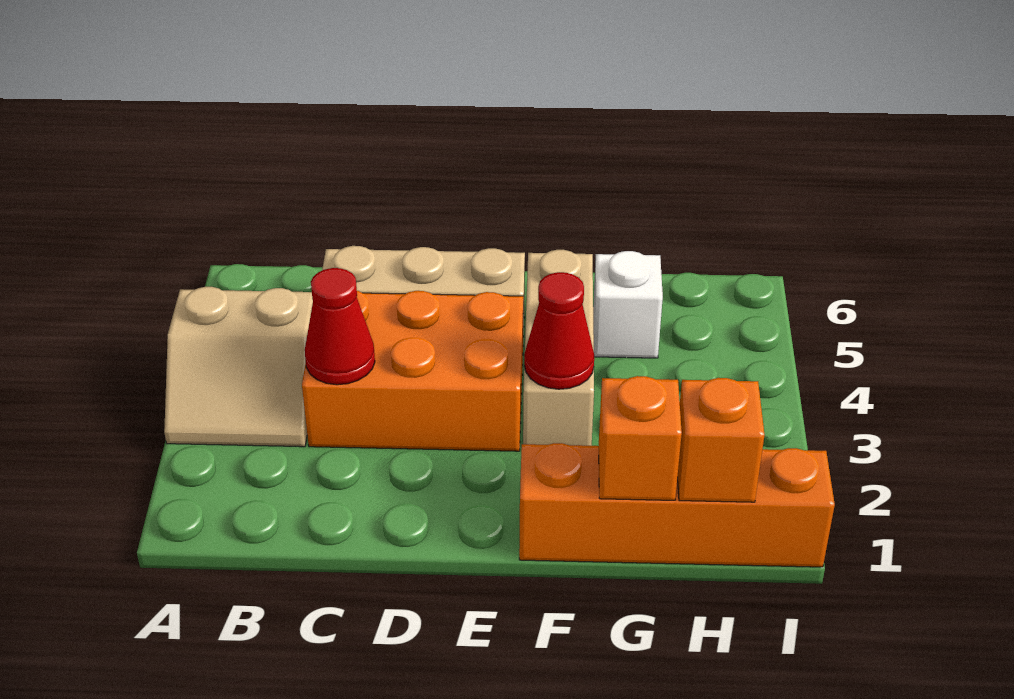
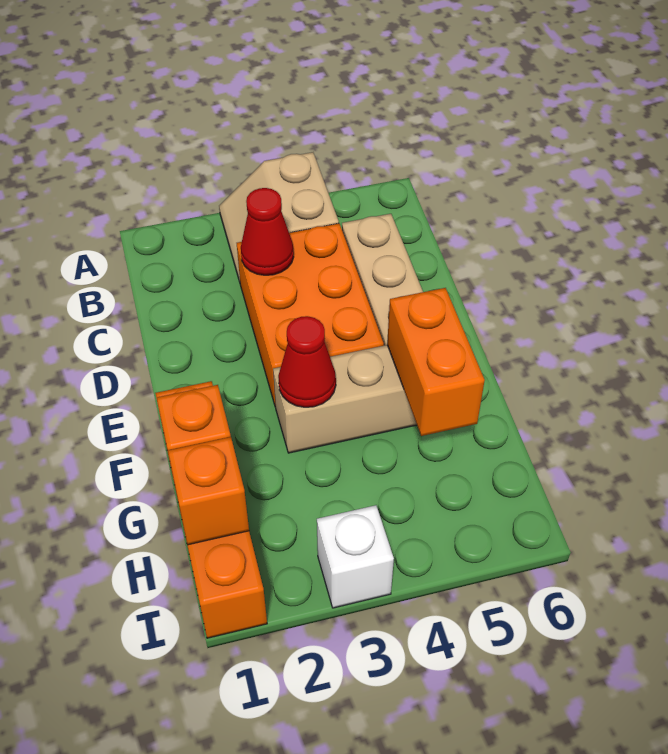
none -> orange brick F5:G5 level 2
white brick G5 level 1 -> white brick I3 level 1

